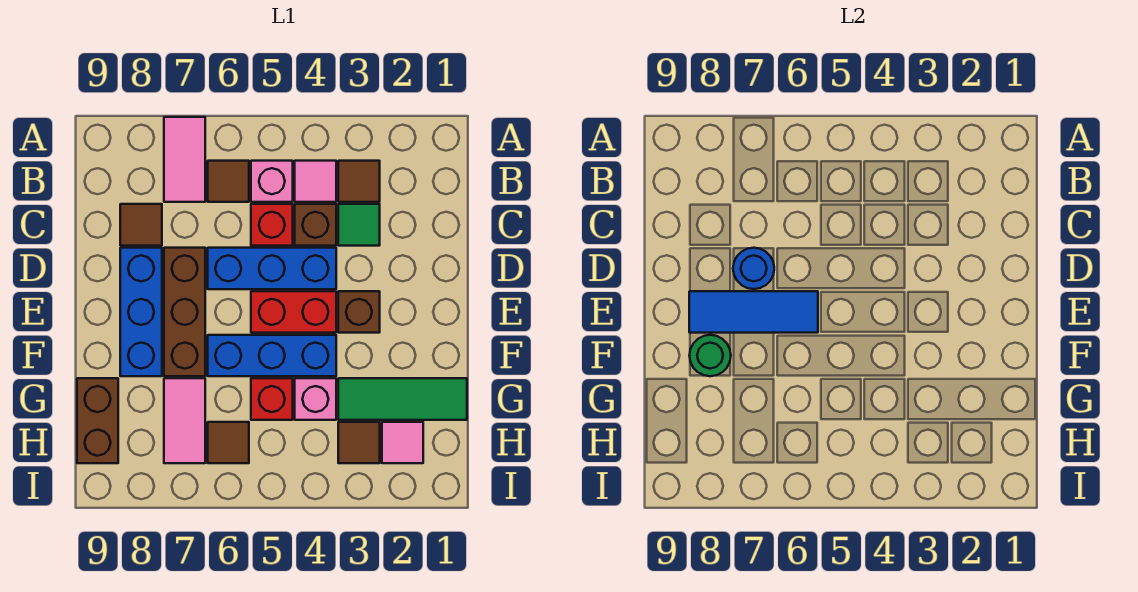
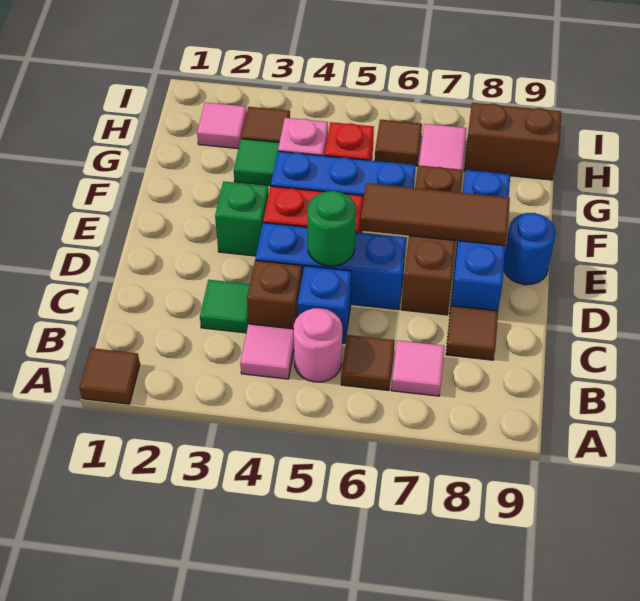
pink tile A7:B7 level 1 -> pink tile B7 level 1
brown tile B3 level 1 -> brown tile A1 level 1
pink brick B5 level 1 -> pink round brick B5 level 1
red brick C5 level 1 -> blue brick C5 level 1
blue round brick D7 level 2 -> blue round brick E9 level 1
brown brick E3 level 1 -> green brick E3 level 1
blue tile E6:E8 level 2 -> brown tile E6:E8 level 2
green round brick F8 level 2 -> green round brick D5 level 2
green tile G1:G3 level 1 -> green tile G3 level 1
brown brick G9:H9 level 1 -> brown brick H8:H9 level 1

